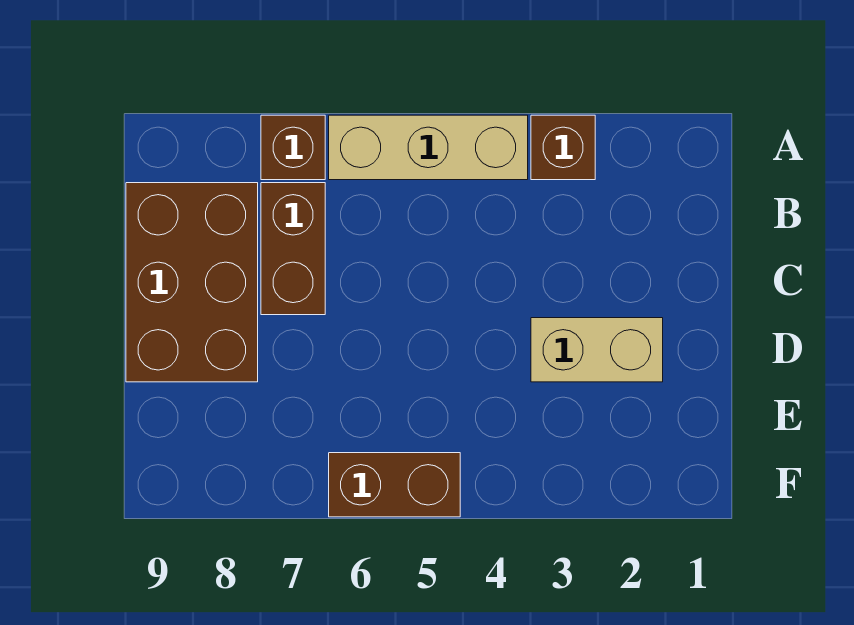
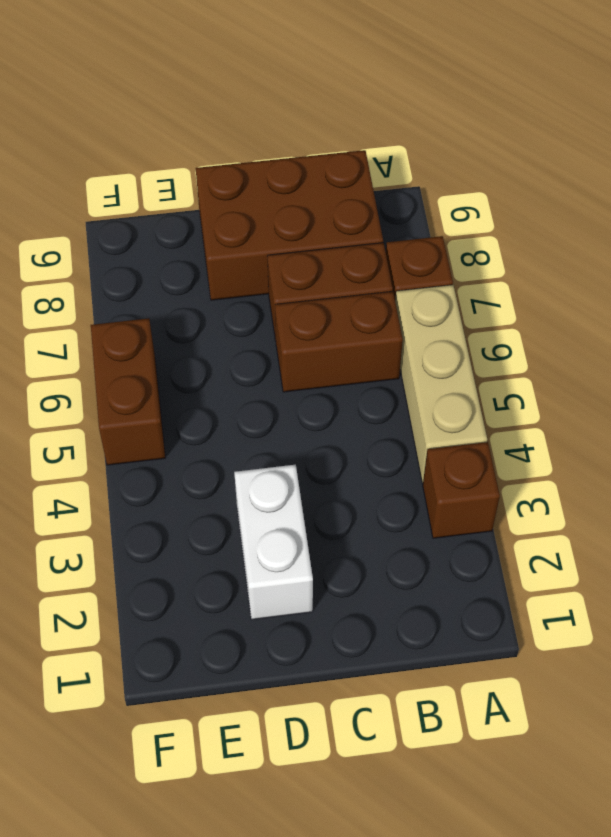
none -> brown brick B6:C6 level 1
tan brick D2:D3 level 1 -> white brick D2:D3 level 1

